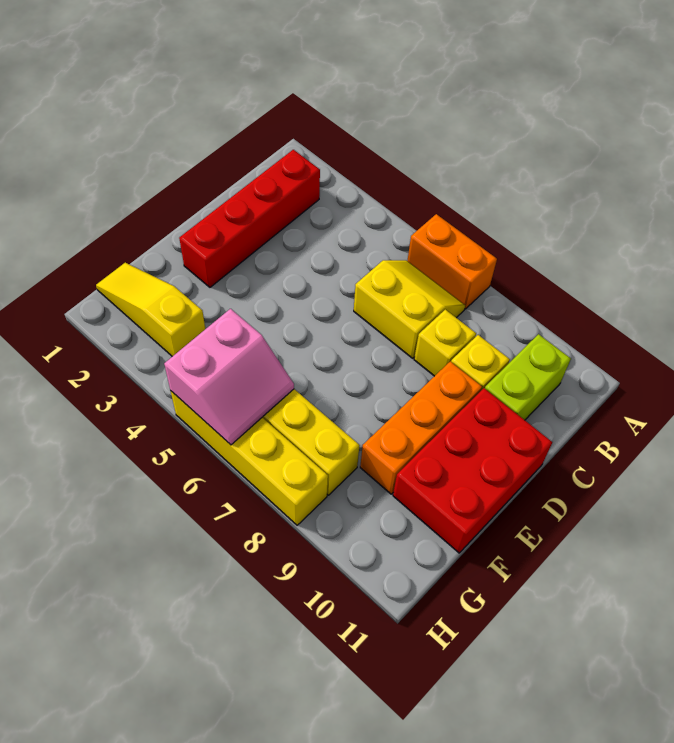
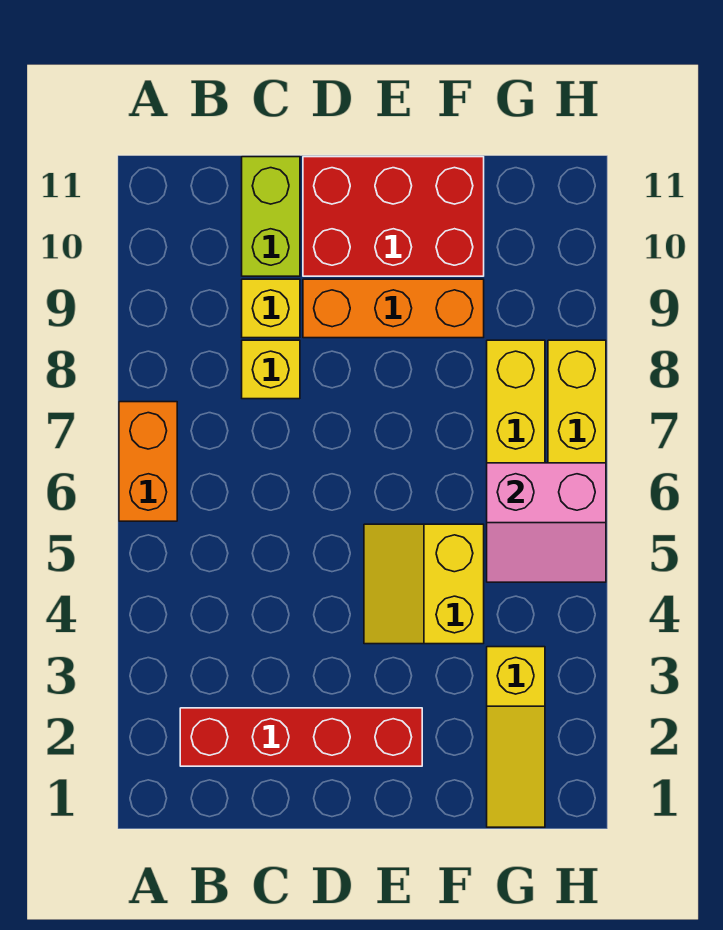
yellow slope B6:C7 level 1 top C -> yellow slope E4:F5 level 1 top F
lime brick B10:C10 level 1 -> lime brick C10:C11 level 1
pink slope G5:H6 level 2 top 5 -> pink slope G5:H6 level 2 top 6

